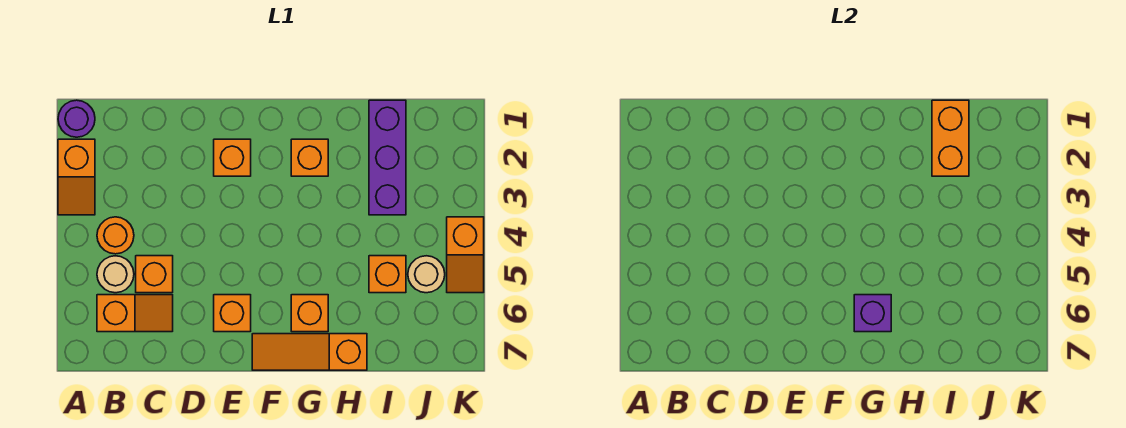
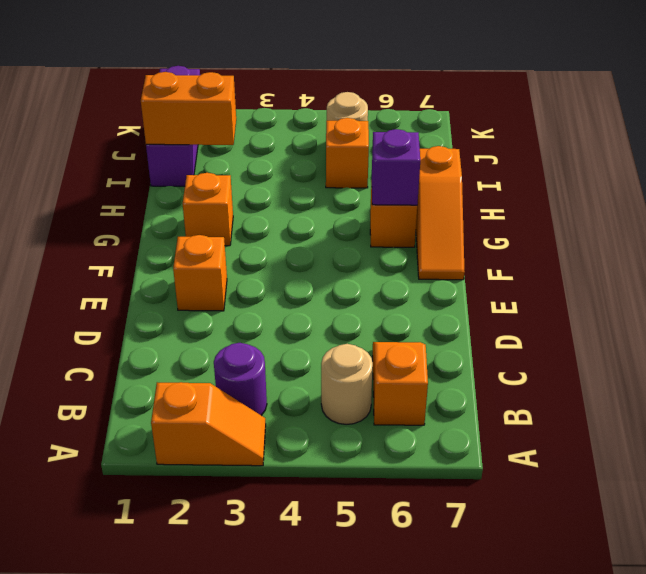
purple round brick A1 level 1 -> purple round brick B3 level 1
orange round brick B4 level 1 -> none
orange brick C5 level 1 -> none
orange brick E6 level 1 -> none
purple brick I1:I3 level 1 -> purple brick I1:K1 level 1
orange slope K4:K5 level 1 top 4 -> none

